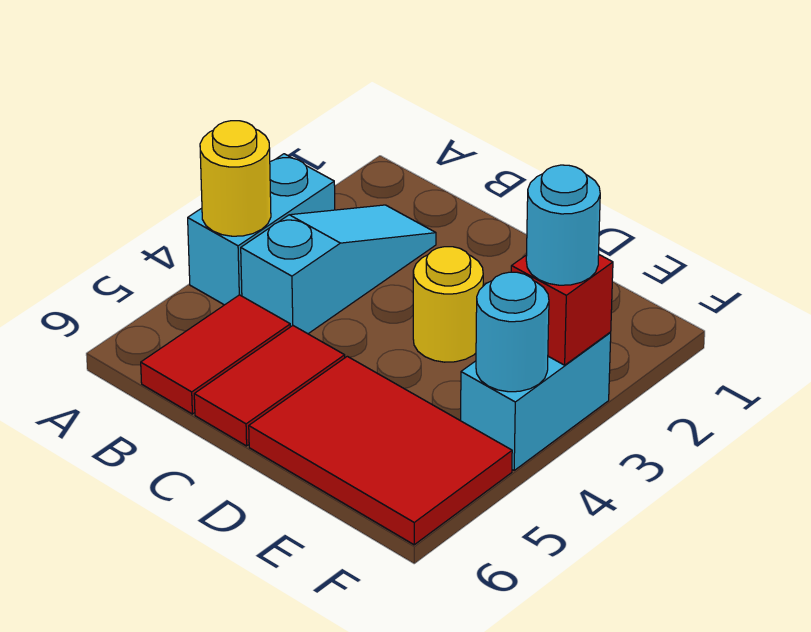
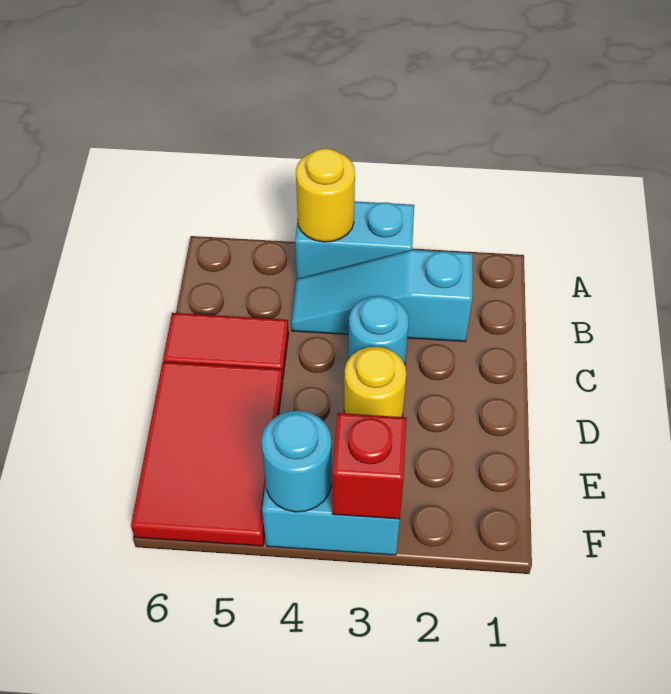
cyan slope B2:B4 level 1 top 4 -> cyan slope B2:B4 level 1 top 2
red tile B5:B6 level 1 -> none
cyan round brick F3 level 3 -> cyan round brick C3 level 1

